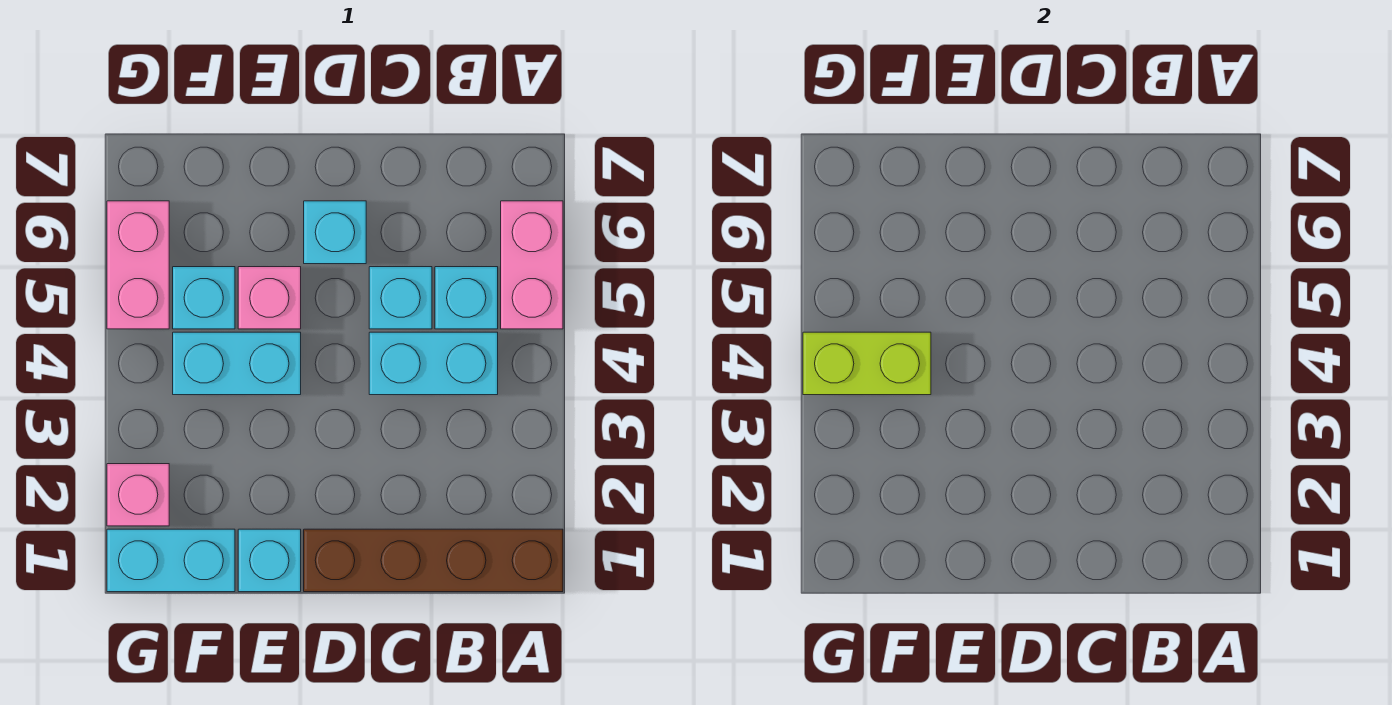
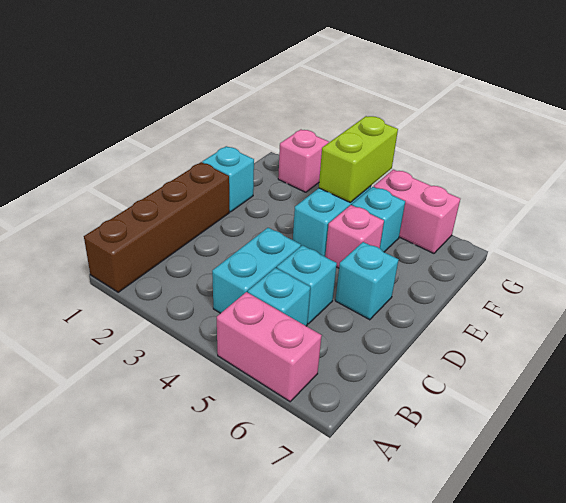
cyan brick F1:G1 level 1 -> none

